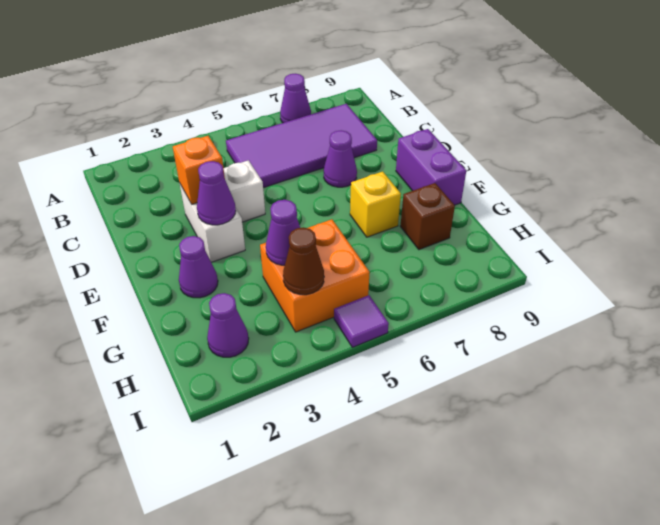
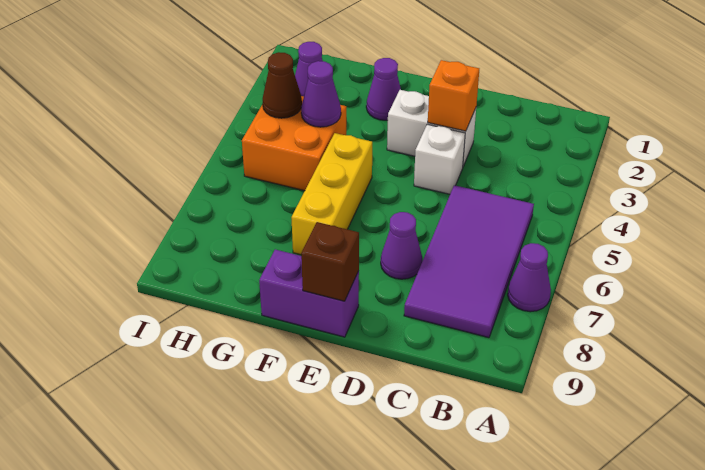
purple cone E3 level 2 -> none
yellow brick F7 level 1 -> yellow brick F5:F7 level 1
brown brick G8 level 1 -> brown brick E9 level 2
purple tile I5 level 1 -> none

